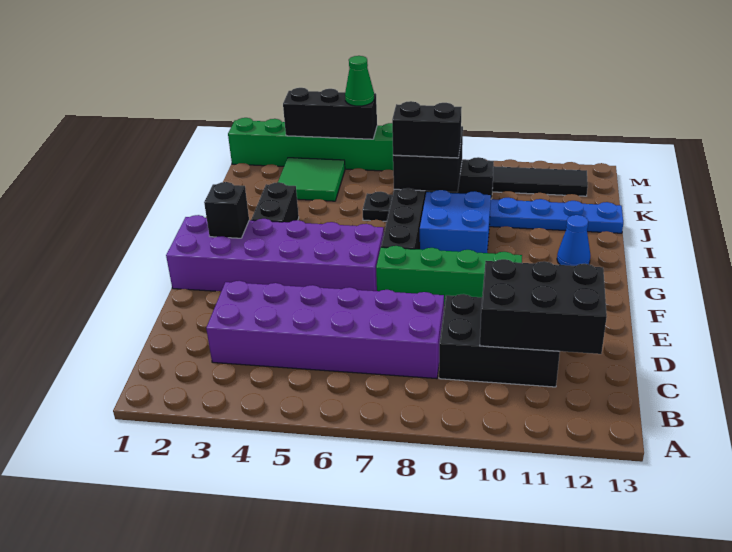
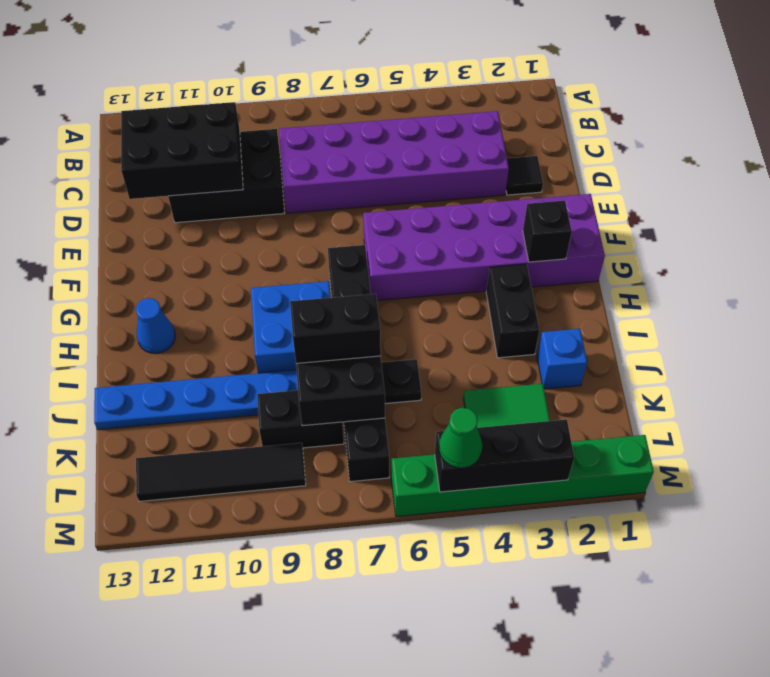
none -> black tile D2 level 1
green brick F7:F10 level 1 -> none
none -> blue brick J2 level 1

